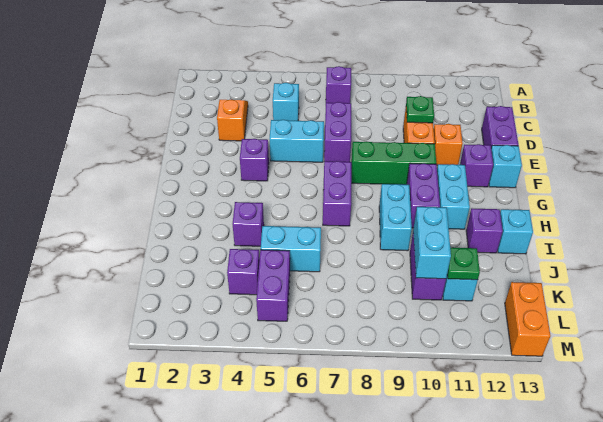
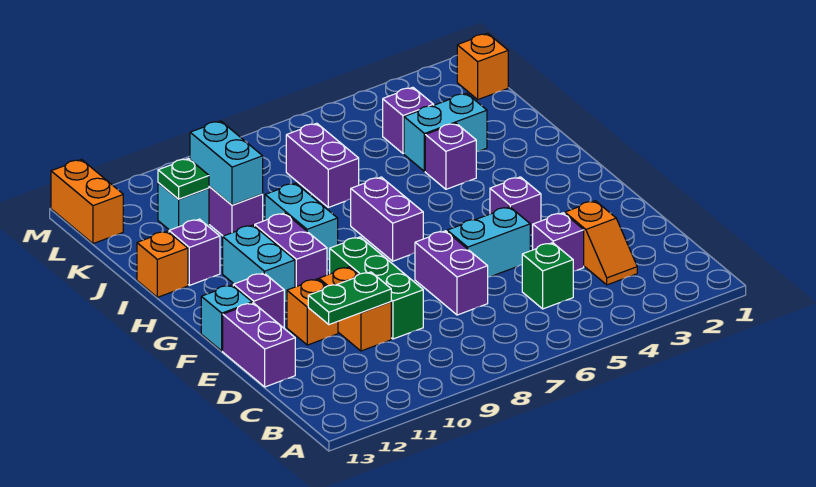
purple brick B7 level 1 -> purple brick D4 level 1
cyan brick C5 level 1 -> green brick C5 level 1
green plate D10 level 2 -> green plate D10:D11 level 2
green brick F8:F10 level 1 -> green brick D9:F9 level 1
cyan brick I13 level 1 -> orange brick I13 level 1
cyan brick J5:J6 level 1 -> cyan brick J3:J4 level 1
purple brick K5:L5 level 1 -> purple brick J7:K7 level 1
none -> orange brick L1 level 1

